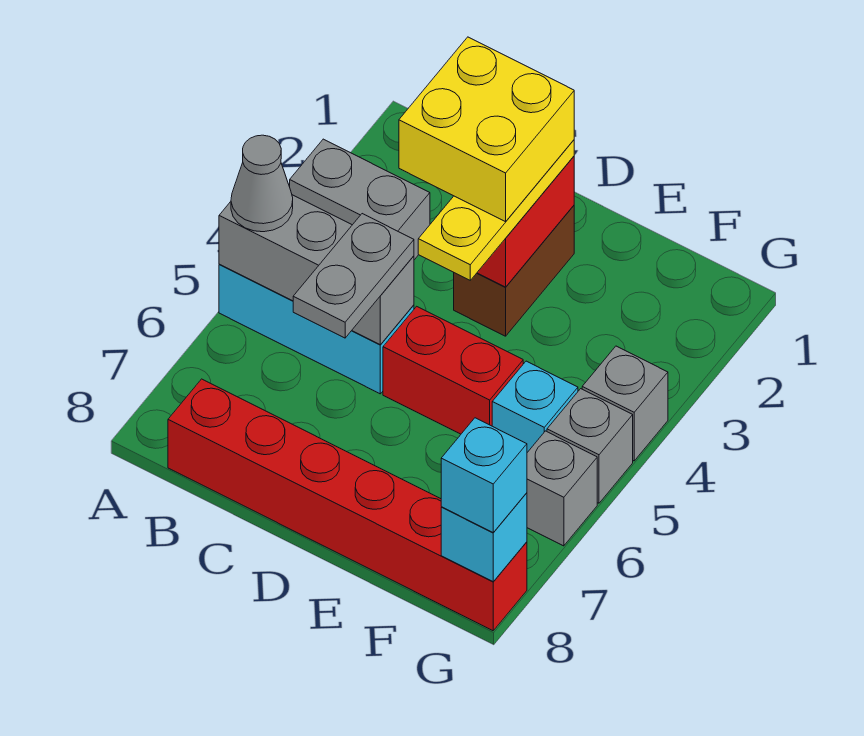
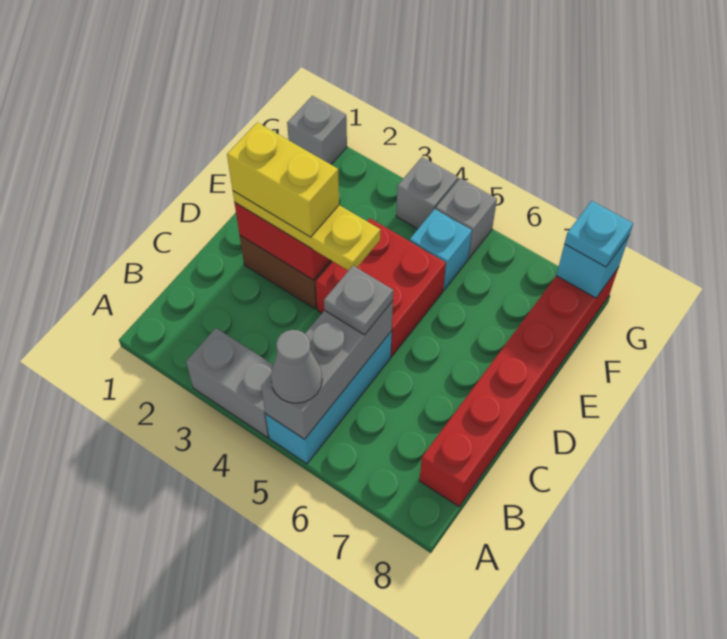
grey brick A3:B3 level 1 -> grey brick A3:A4 level 1
yellow brick C2:D3 level 4 -> yellow brick D2:D3 level 4
grey plate C5:C6 level 3 -> grey plate C5 level 3
red brick D5:E5 level 1 -> red brick D4:E5 level 1
grey brick G6 level 1 -> grey brick G1 level 1
cyan brick G8 level 3 -> cyan plate G8 level 3

